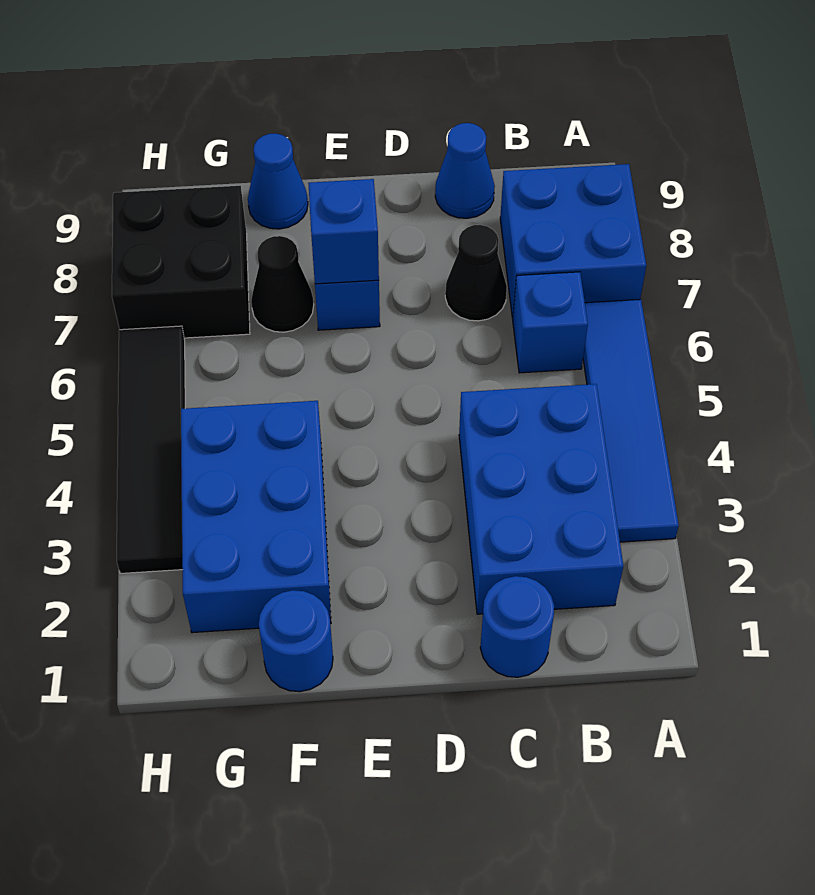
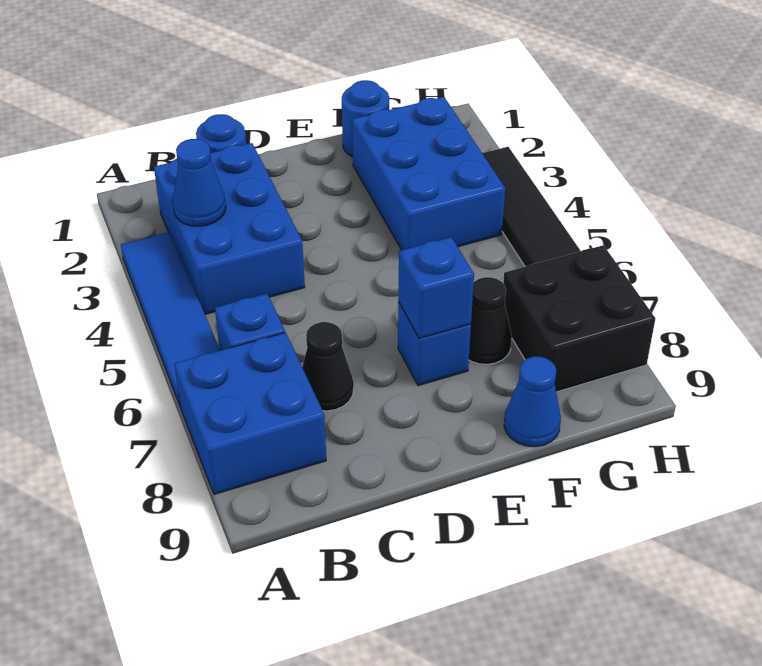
blue cone C9 level 1 -> blue cone B3 level 2

